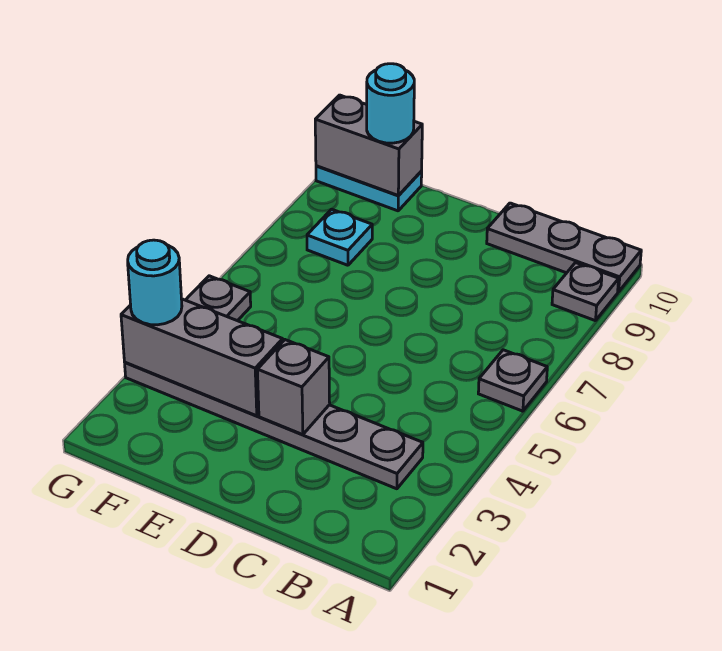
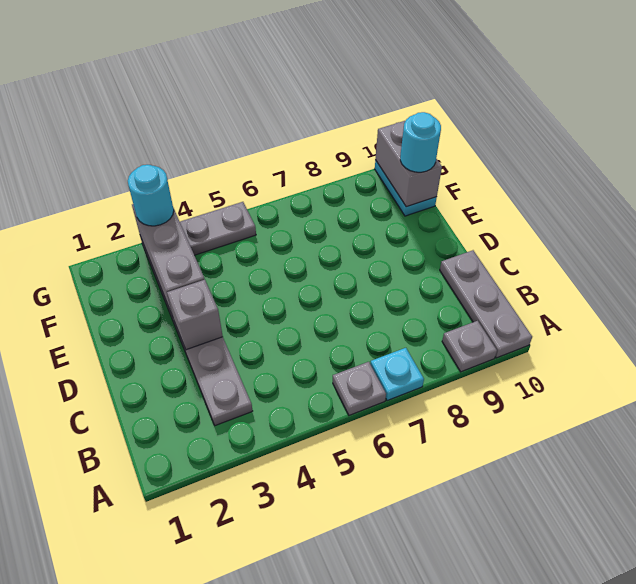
cyan plate F8 level 1 -> cyan plate A7 level 1

